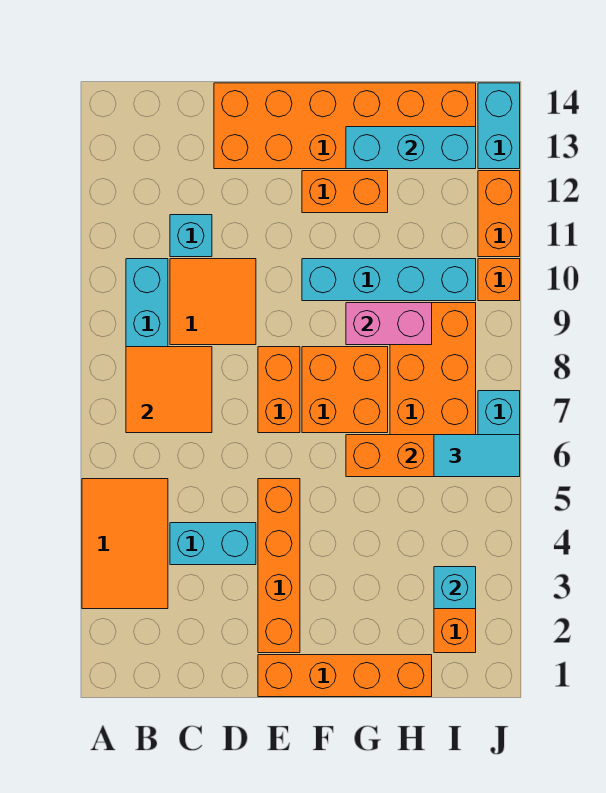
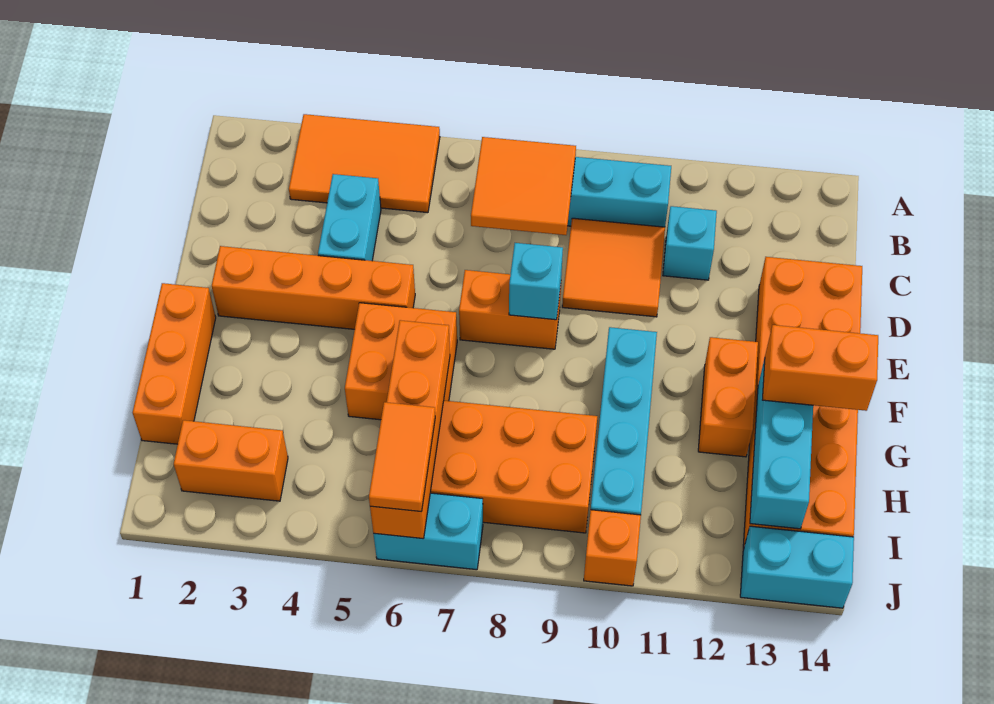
orange brick E1:H1 level 1 -> orange brick F1:H1 level 1
orange brick F7:G8 level 1 -> orange brick F5:G6 level 1
pink brick G9:H9 level 2 -> none
cyan brick I3 level 2 -> cyan brick E8 level 2
cyan tile I6:J6 level 3 -> orange tile I6:J6 level 3
orange brick J11:J12 level 1 -> orange brick G13:G14 level 3

